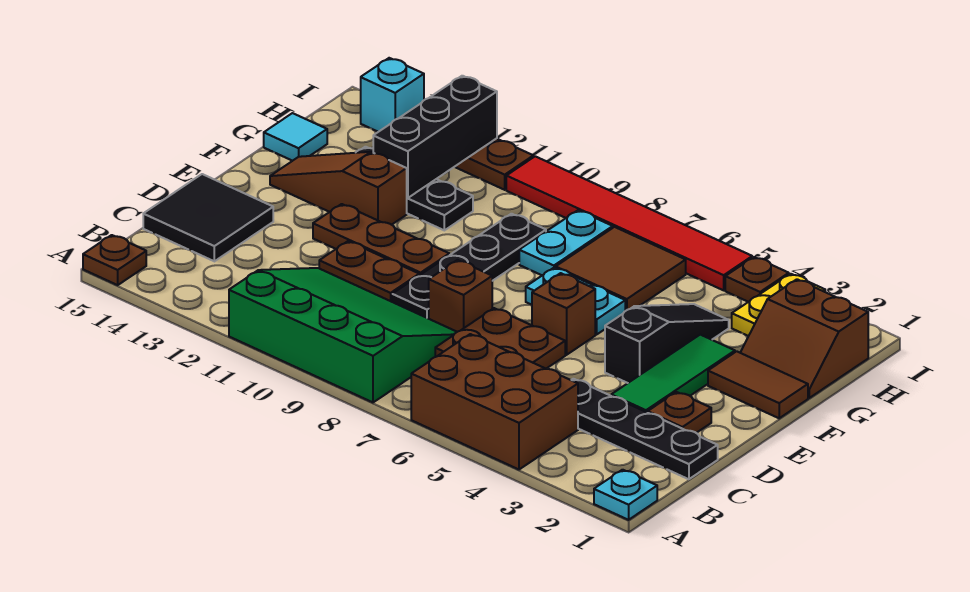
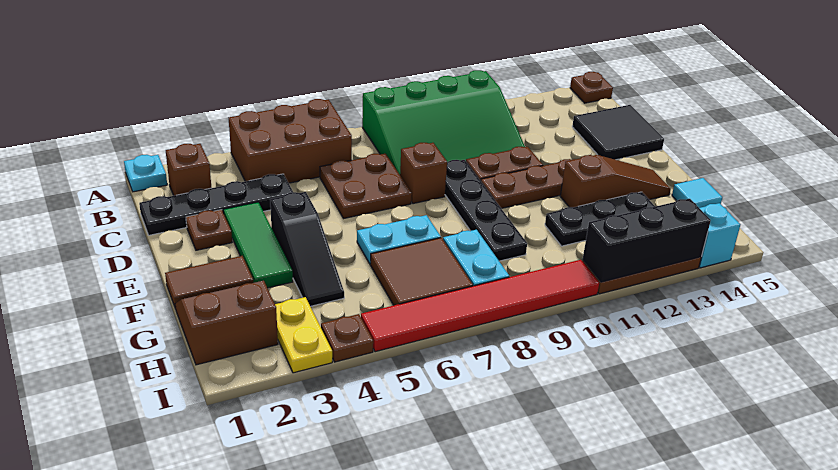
brown brick E6 level 1 -> brown brick B2 level 1
black brick G12:I12 level 2 -> black brick I11:I13 level 2

